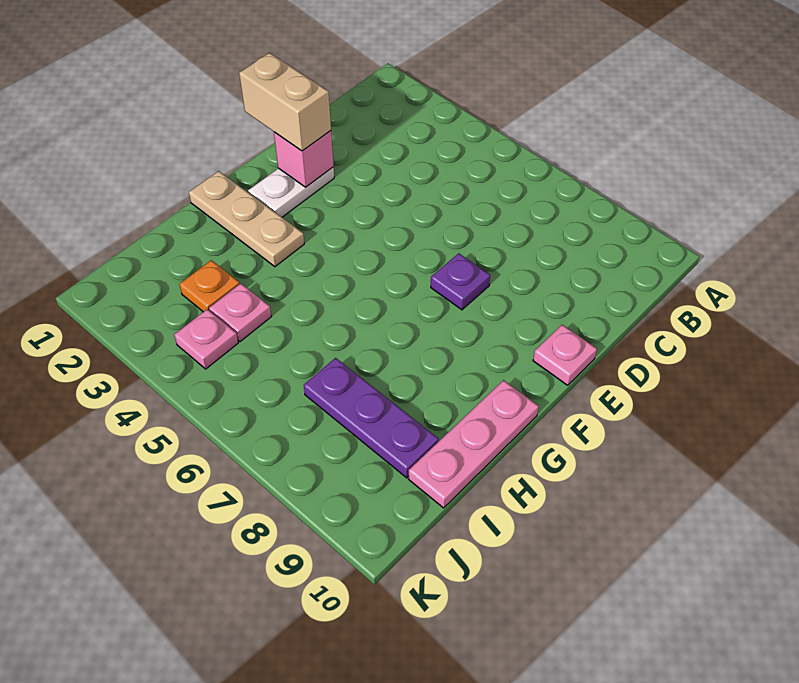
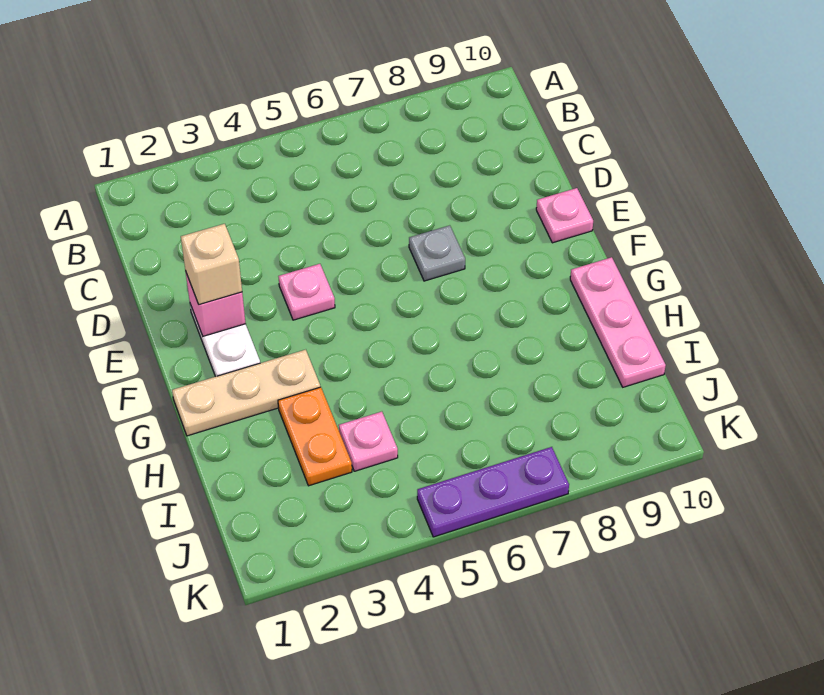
tan brick E1:E2 level 3 -> tan brick E2 level 3
purple plate E7 level 1 -> grey plate E7 level 1
orange plate I3 level 1 -> orange plate H3:I3 level 1
purple plate I7:I9 level 1 -> purple plate K5:K7 level 1
pink plate J4 level 1 -> pink plate E4 level 1

